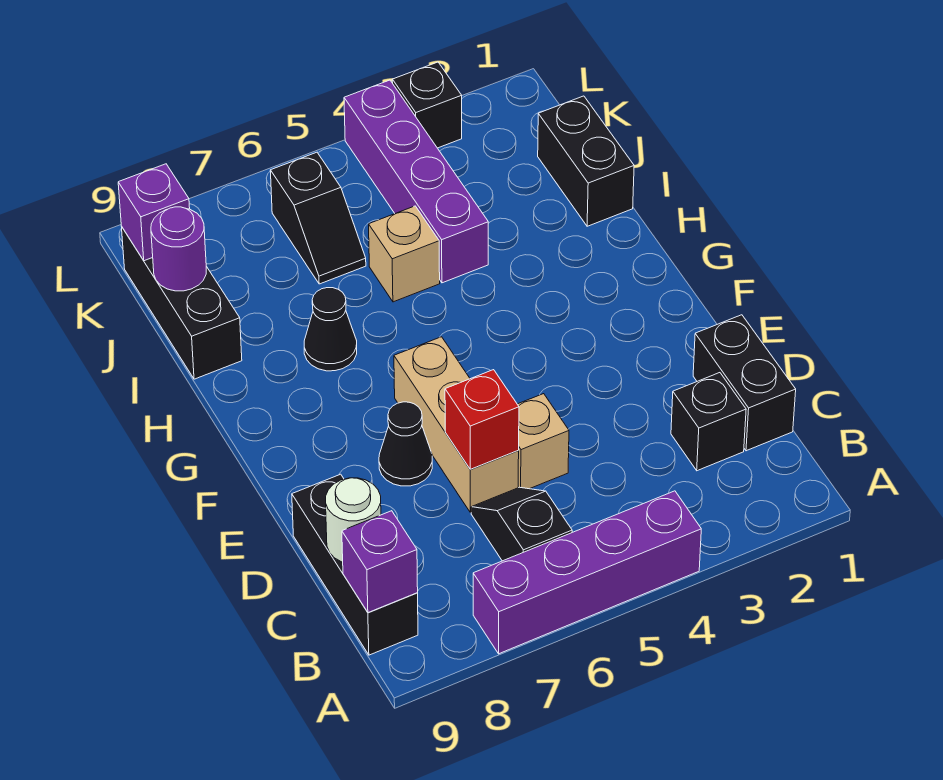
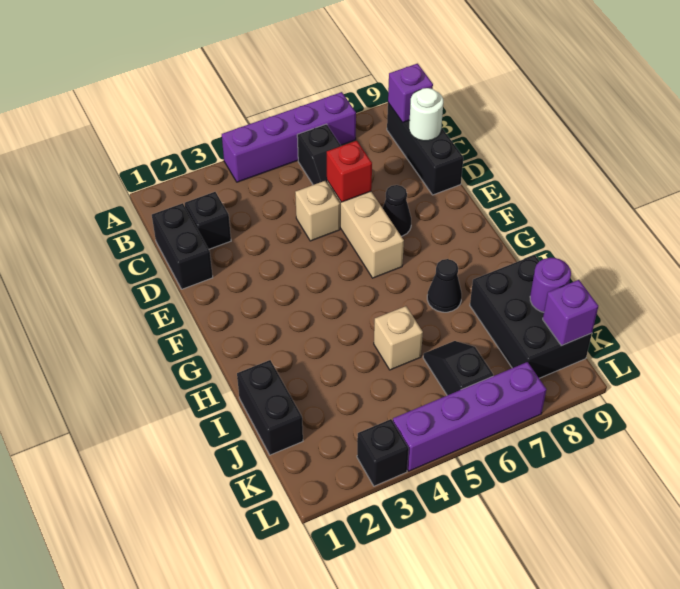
purple brick I4:L4 level 1 -> purple brick L4:L7 level 1
black brick I9:K9 level 1 -> black brick I8:K9 level 1

